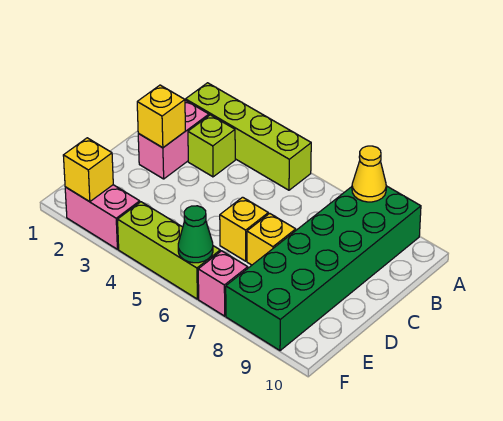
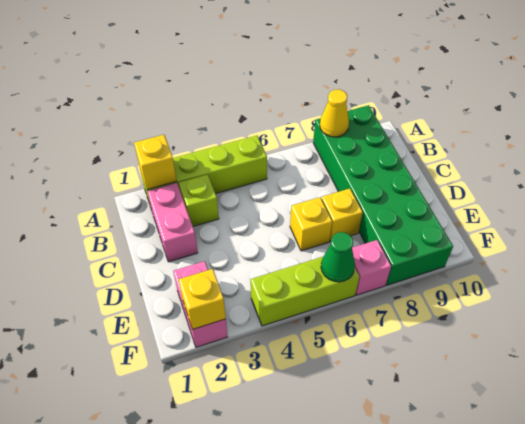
yellow brick C2 level 2 -> yellow brick A2 level 2
pink brick F2:F3 level 1 -> pink brick E2:F2 level 1

